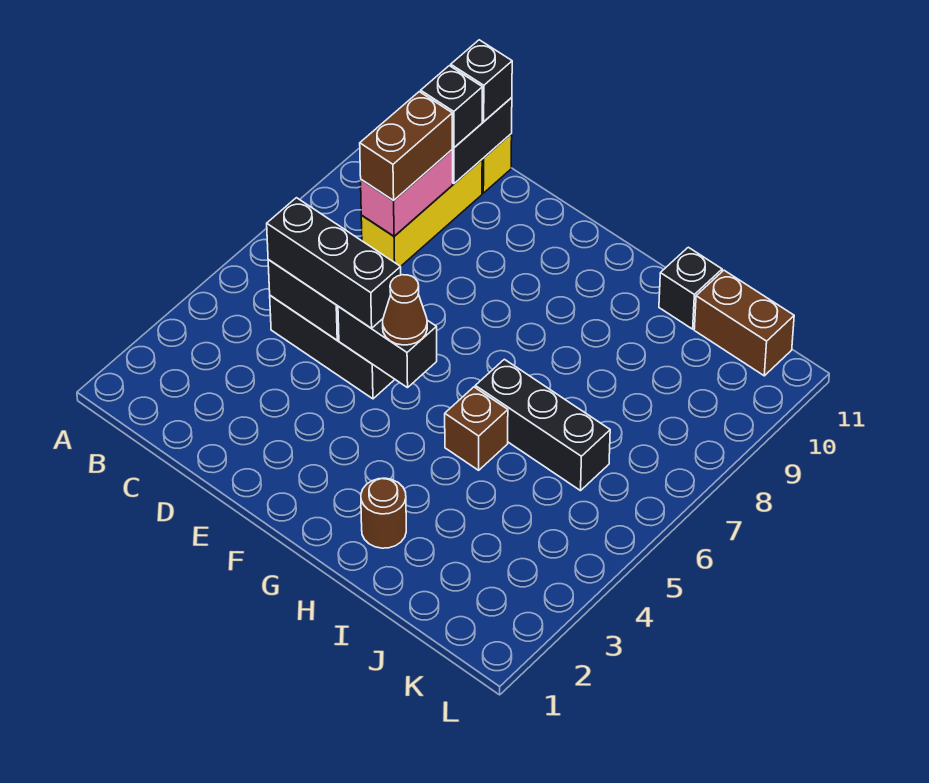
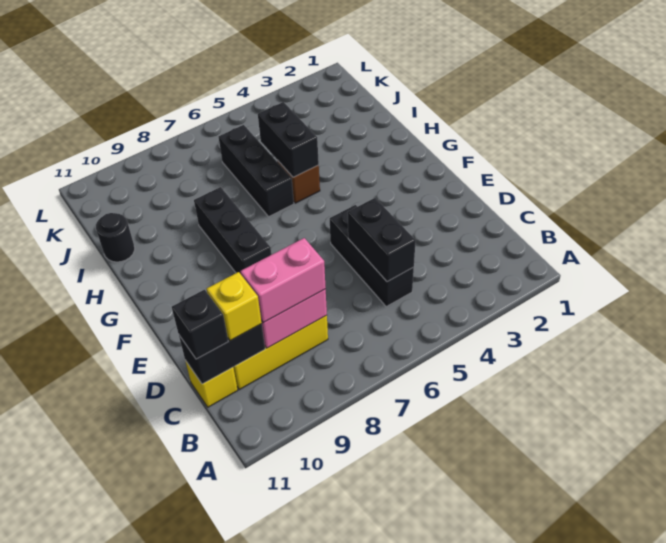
black brick C5:E5 level 3 -> black brick F8:H8 level 1
brown brick C8:C9 level 3 -> pink brick C8:C9 level 3
black brick C10 level 3 -> yellow brick C10 level 3
black brick E5:F5 level 2 -> black brick H5:I5 level 2
brown cone F5 level 3 -> none
brown round brick H2 level 1 -> none
black brick I11 level 1 -> black round brick I11 level 1
brown brick J11:K11 level 1 -> none

